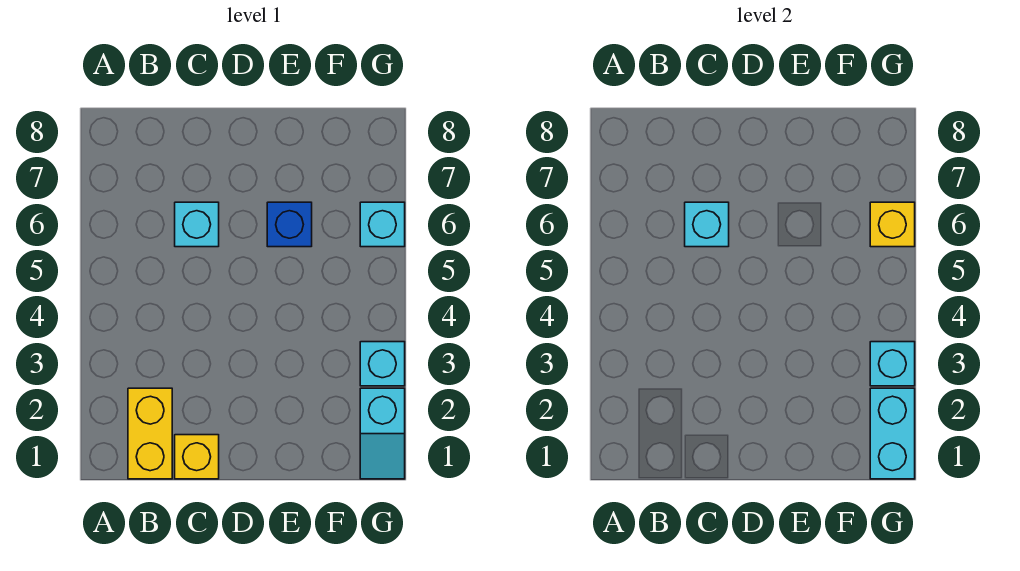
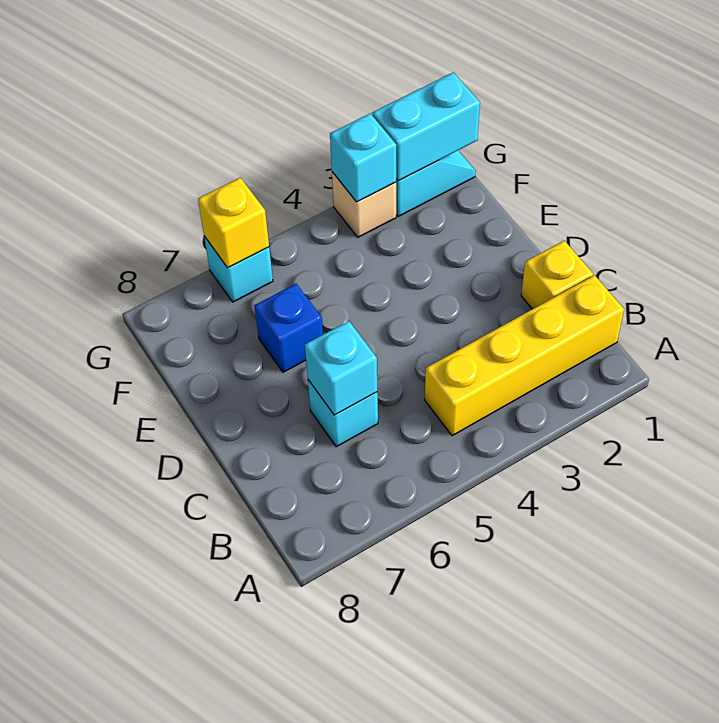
yellow brick B1:B2 level 1 -> yellow brick B1:B4 level 1
cyan brick G3 level 1 -> tan brick G3 level 1

